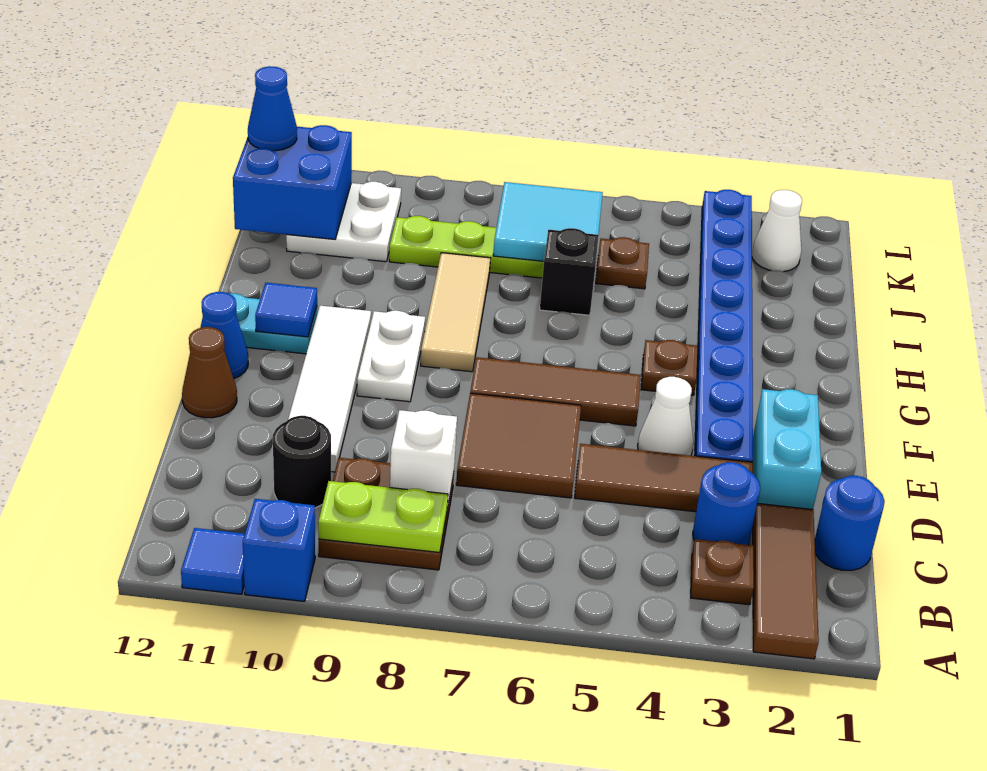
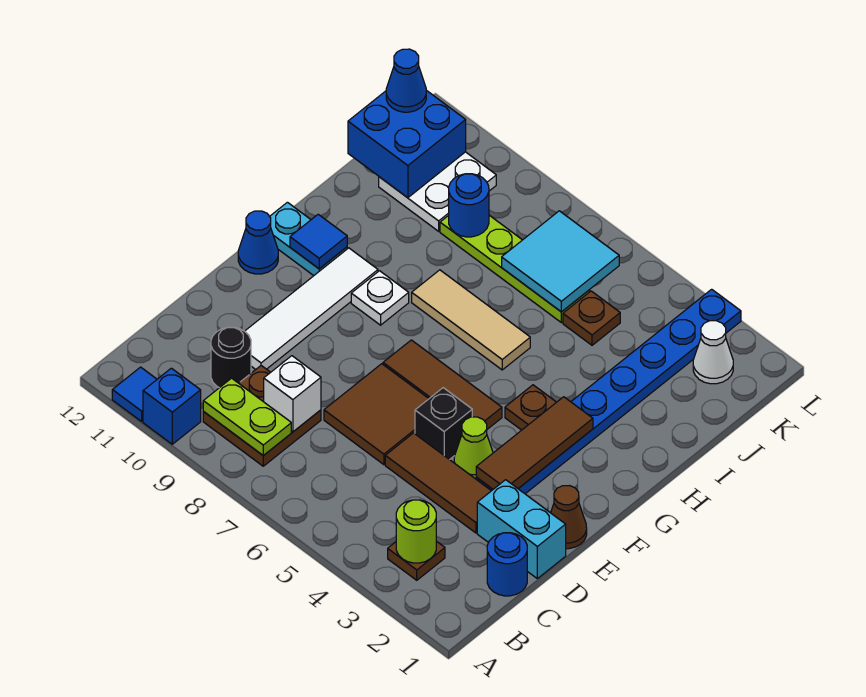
brown tile A2:C2 level 1 -> brown tile E3:G3 level 2
none -> lime round brick B3 level 2
blue round brick C3 level 1 -> blue round brick J9 level 2
cyan brick D2:E2 level 1 -> cyan brick D1:D2 level 1
white cone E4 level 1 -> lime cone E4 level 1
brown cone E12 level 1 -> brown cone E1 level 1
white plate F9:G9 level 1 -> white plate G9 level 1
tan tile G8:I8 level 1 -> tan tile H6:H8 level 1
black brick I6 level 1 -> black brick E5 level 1

